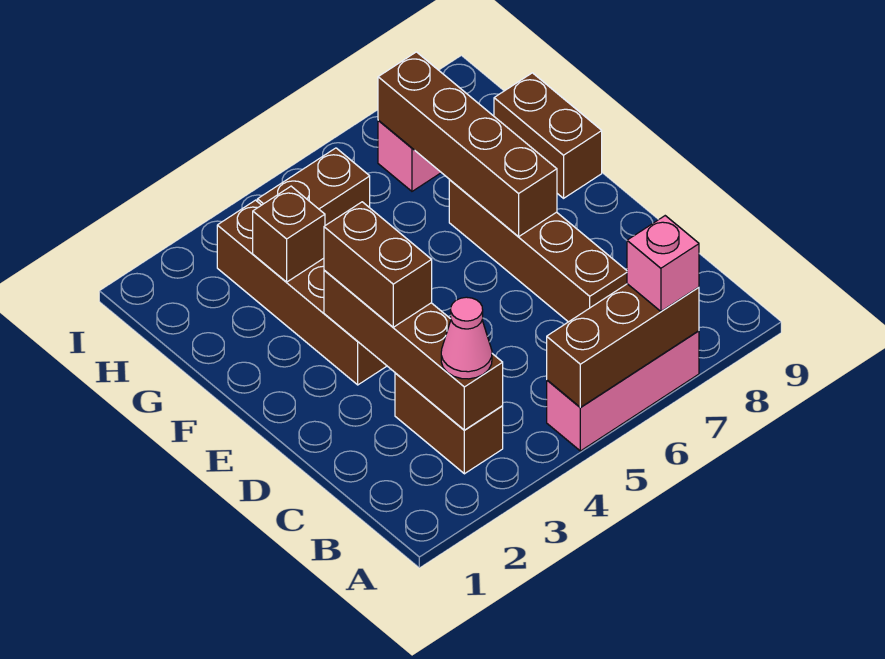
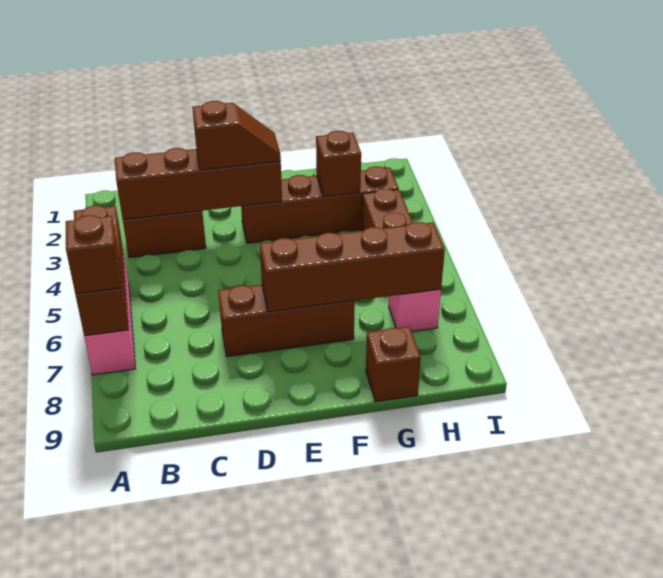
pink brick A7 level 3 -> brown brick A7 level 3
pink cone B3 level 3 -> none
brown brick C7:F7 level 1 -> brown brick D7:F7 level 1
brown brick D3:E3 level 3 -> brown slope D3:E3 level 3 top D
brown brick F9:G9 level 1 -> brown brick G9 level 1

